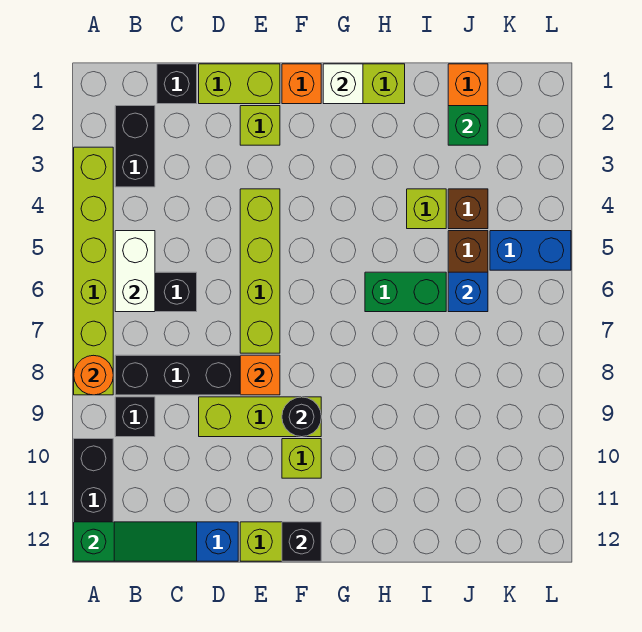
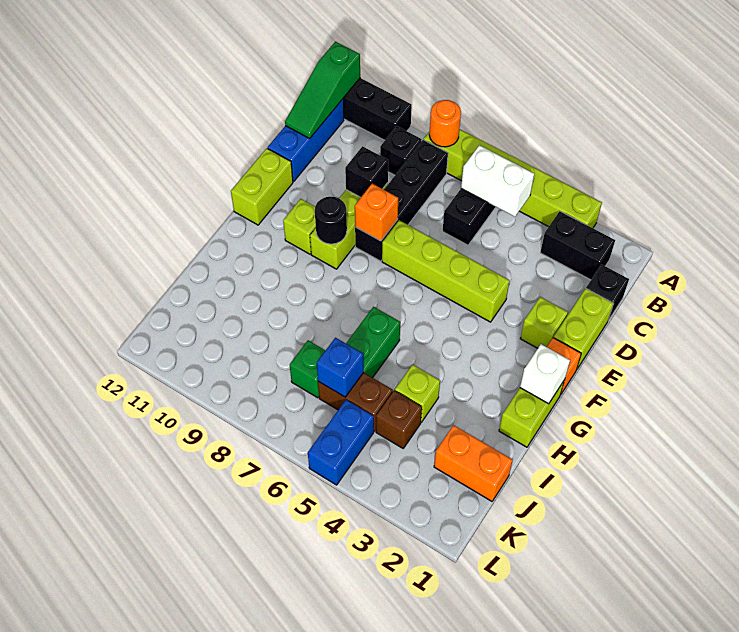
black brick F12 level 2 -> black brick D9 level 2
green brick J2 level 2 -> green brick J7 level 1

